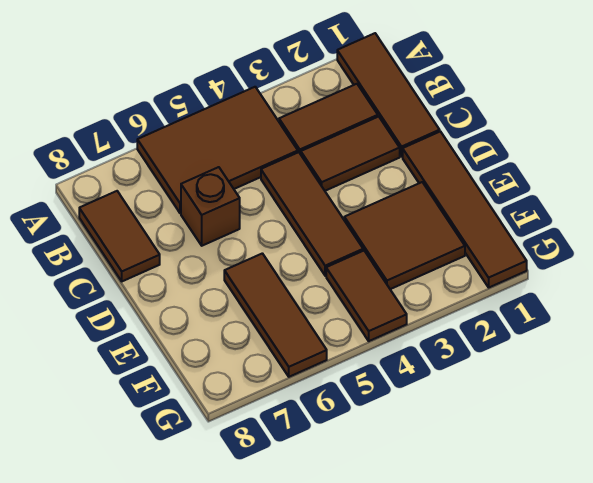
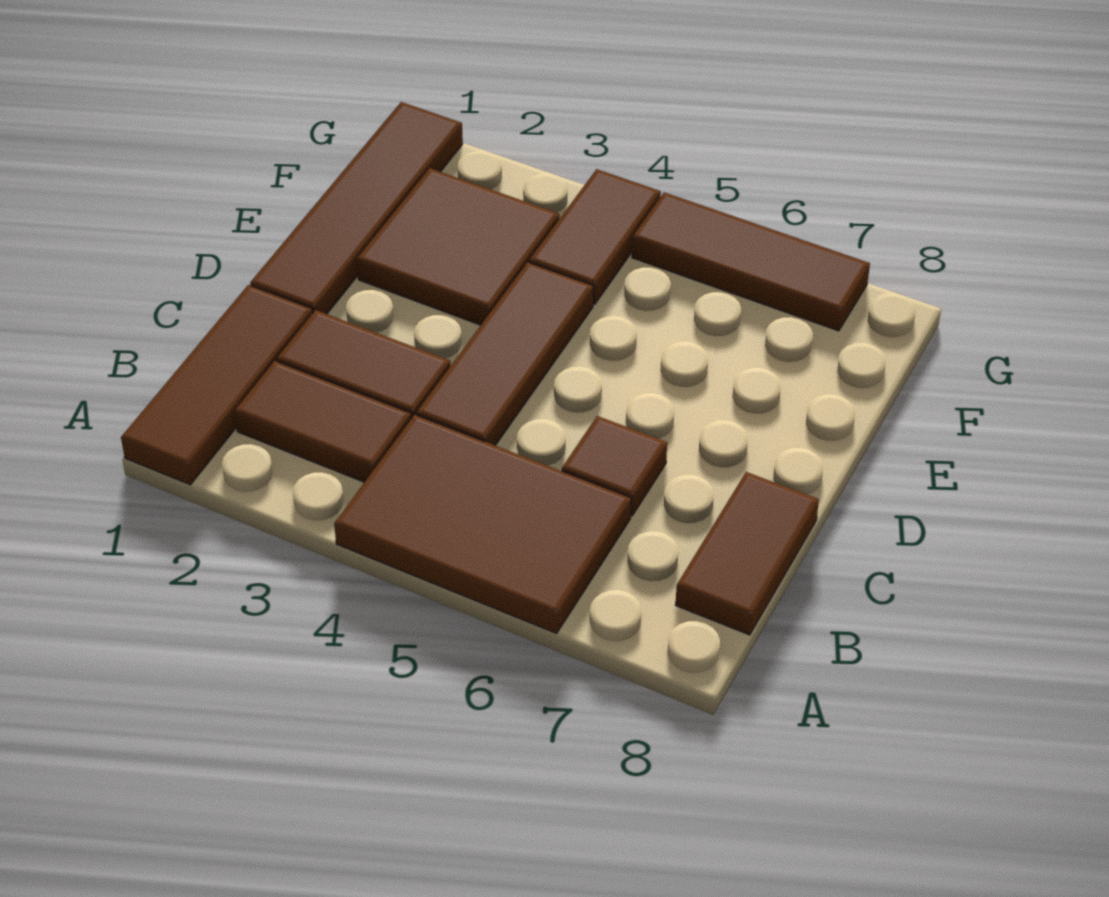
brown brick C6 level 1 -> brown tile C6 level 1
brown tile E6:G6 level 1 -> brown tile G5:G7 level 1

